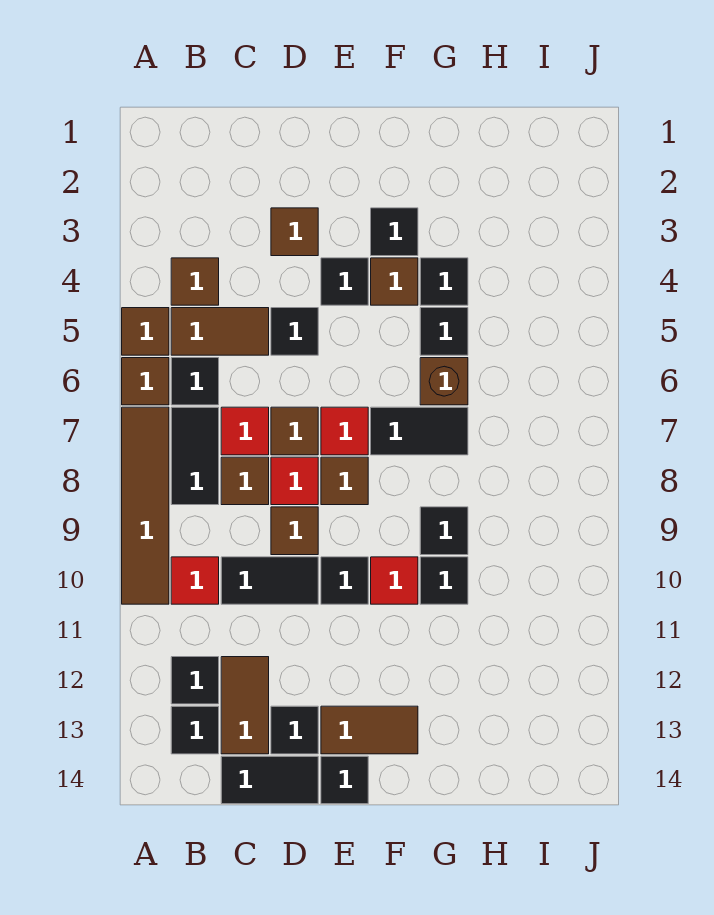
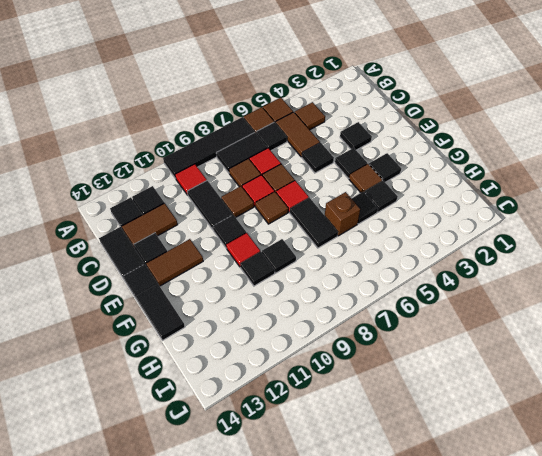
brown tile A7:A10 level 1 -> black tile A7:A10 level 1
brown tile D3 level 1 -> black tile D3 level 1
brown tile E13:F13 level 1 -> brown tile E12:E13 level 1
none -> black tile F14:G14 level 1

